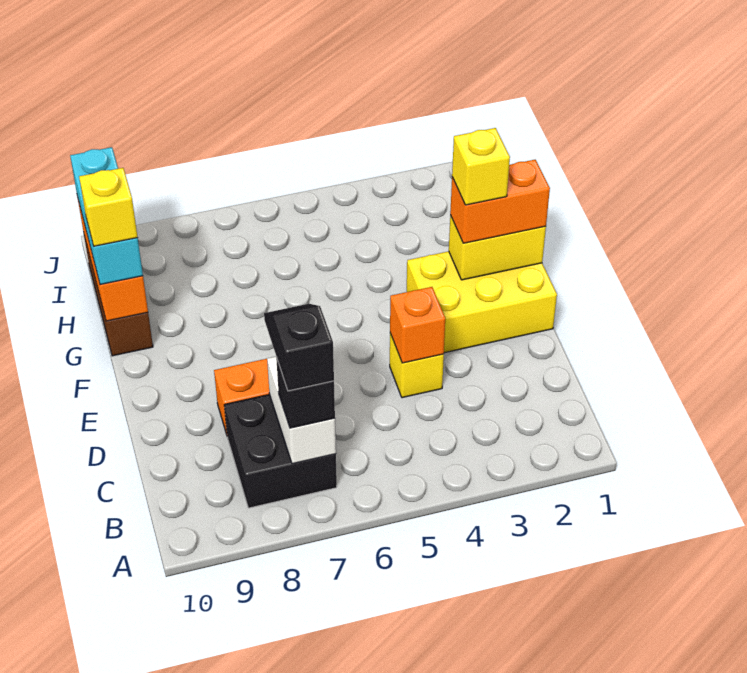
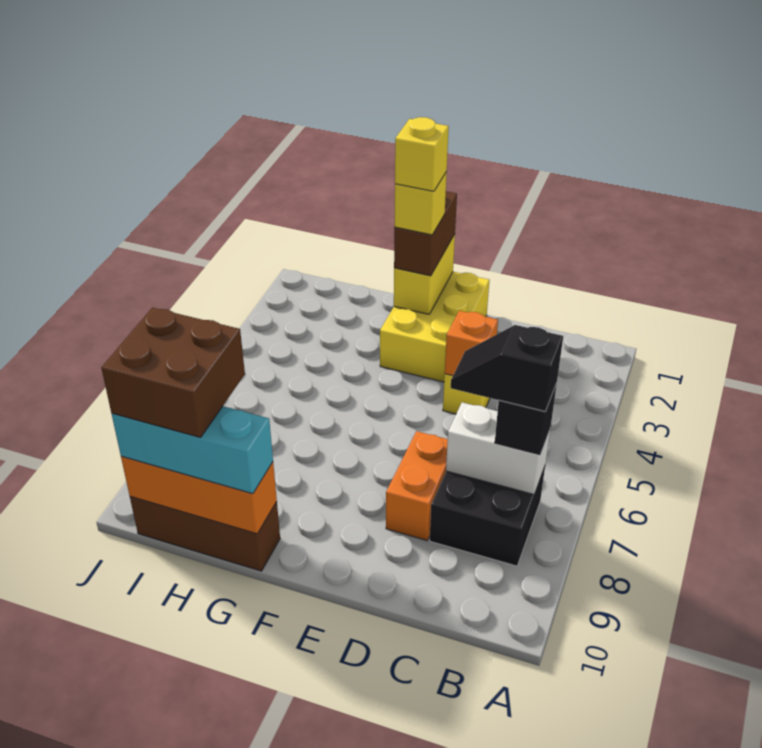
orange brick F1:F2 level 3 -> brown brick F1:F2 level 3
yellow brick G10 level 4 -> yellow brick F2 level 5
none -> brown brick H9:I10 level 4

